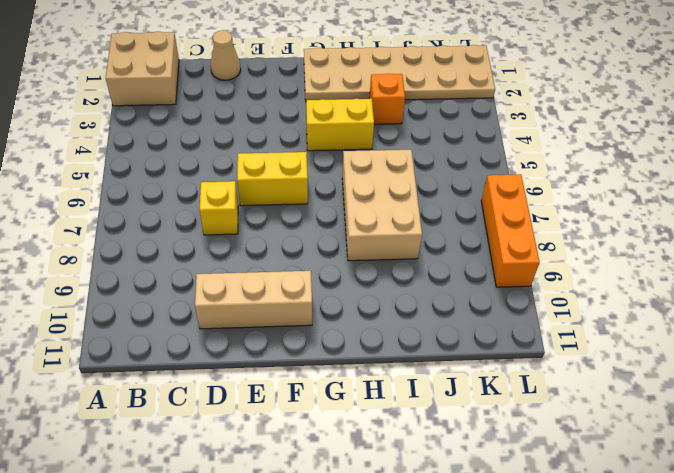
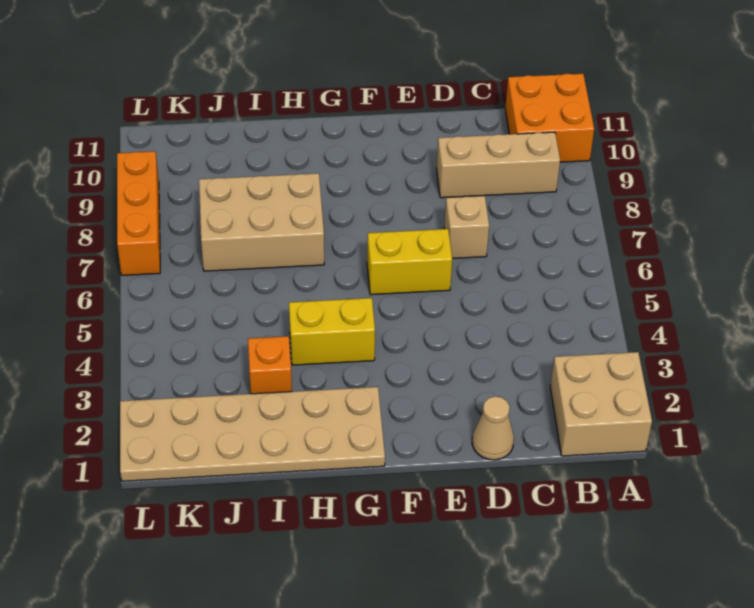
none -> orange brick A10:B11 level 1
yellow brick D7 level 1 -> tan brick D7 level 1
tan brick D10:F10 level 1 -> tan brick B9:D9 level 1
tan brick H6:I8 level 1 -> tan brick H7:J8 level 1

